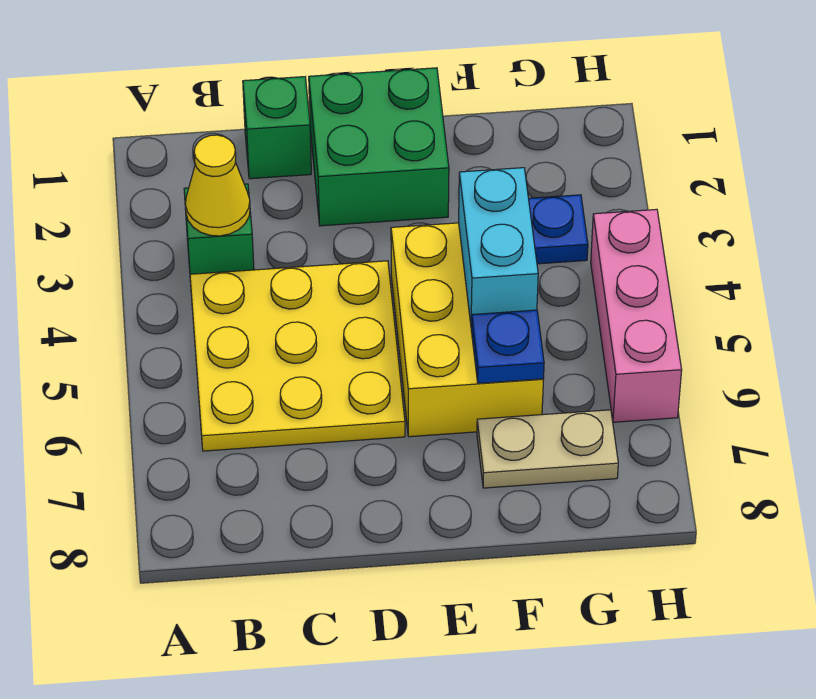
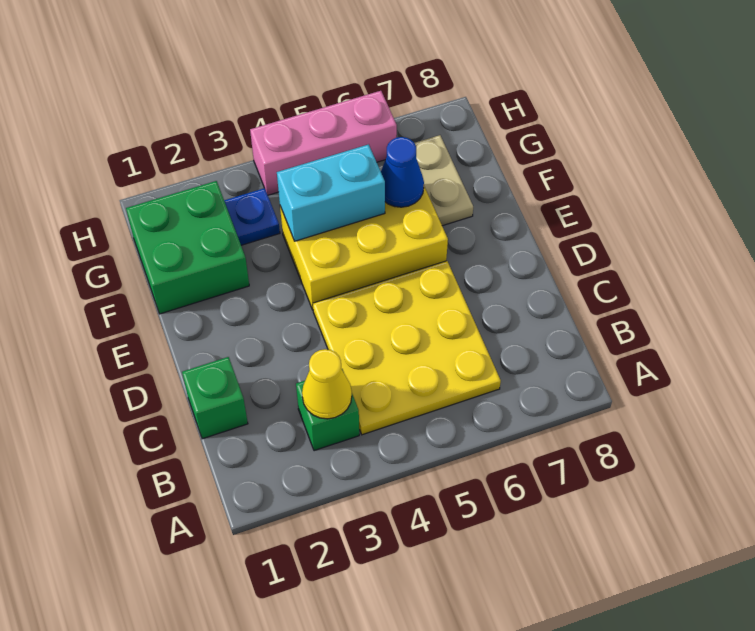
green brick D1:E2 level 1 -> green brick F1:G2 level 1
blue plate F6 level 2 -> blue cone F6 level 2

